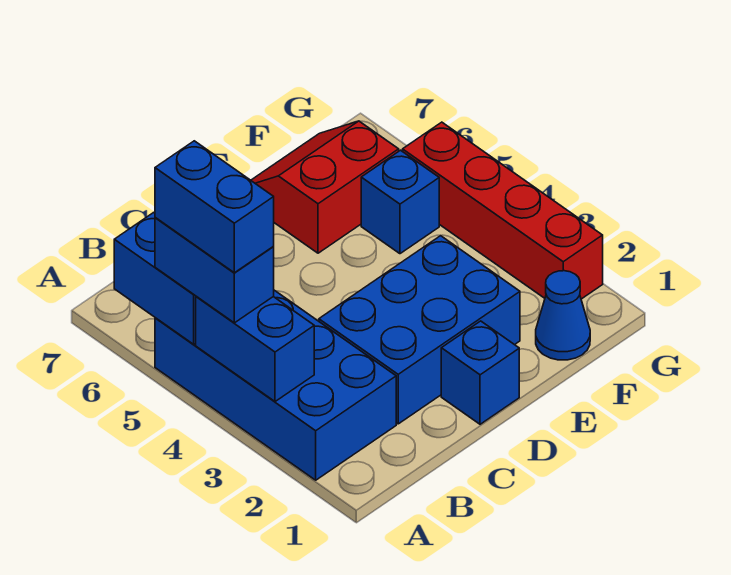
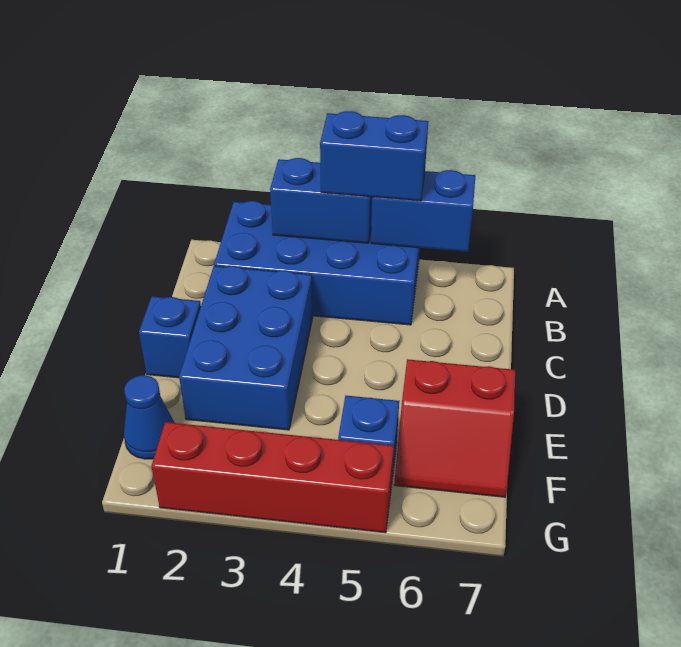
blue brick A4:A5 level 4 -> none
red slope E6:F7 level 1 top 6 -> red slope E6:F7 level 1 top E

